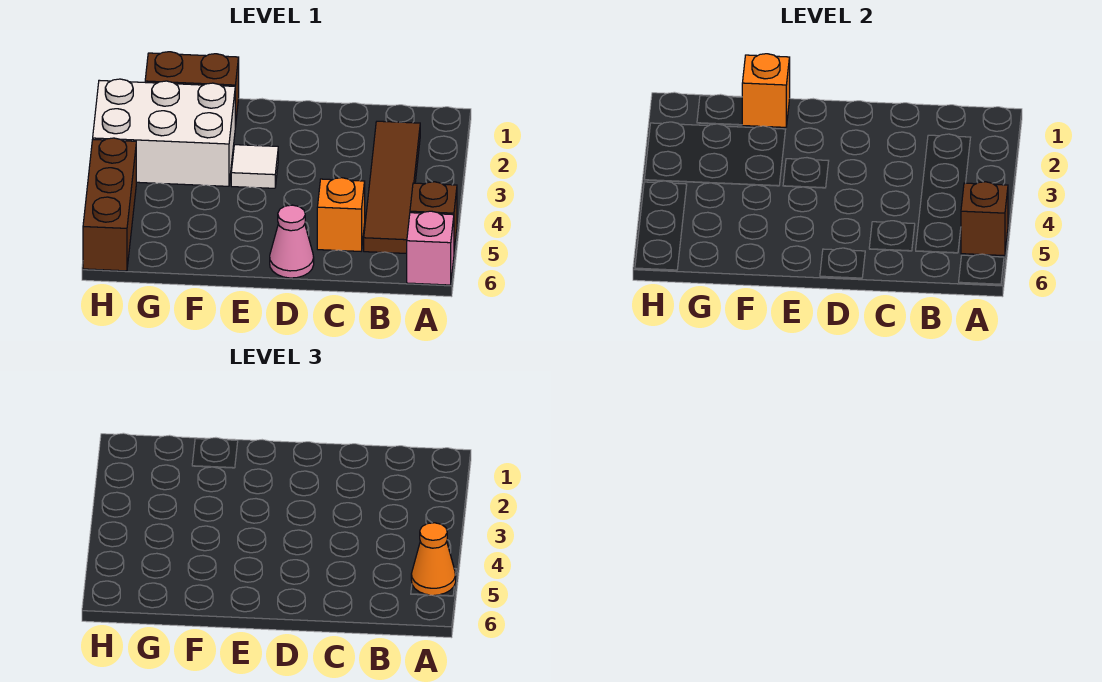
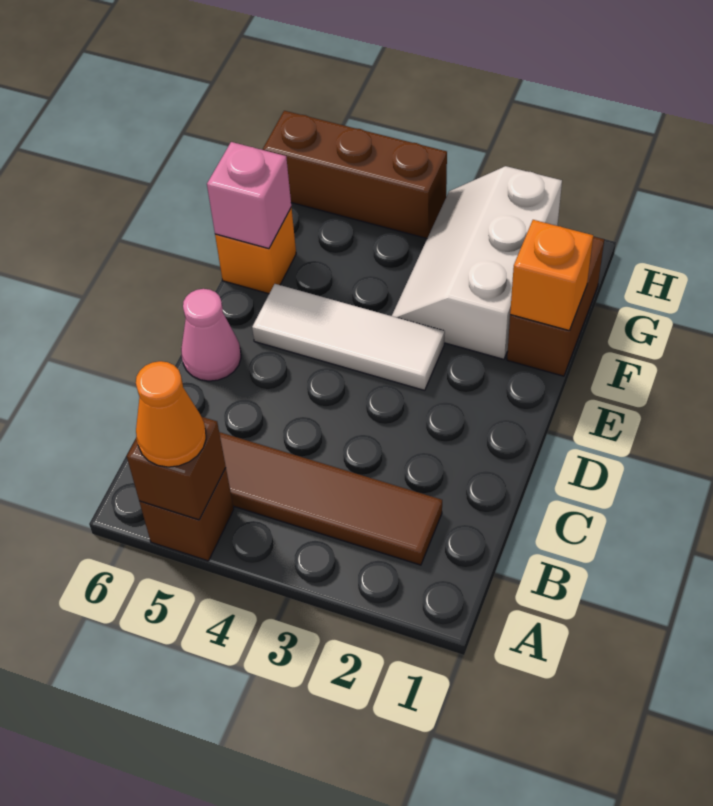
pink brick A6 level 1 -> pink brick F6 level 2
orange brick C5 level 1 -> orange brick F6 level 1
white tile E3 level 1 -> white tile E3:E5 level 1
white brick F2:H3 level 1 -> white slope F2:H3 level 1 top 2

